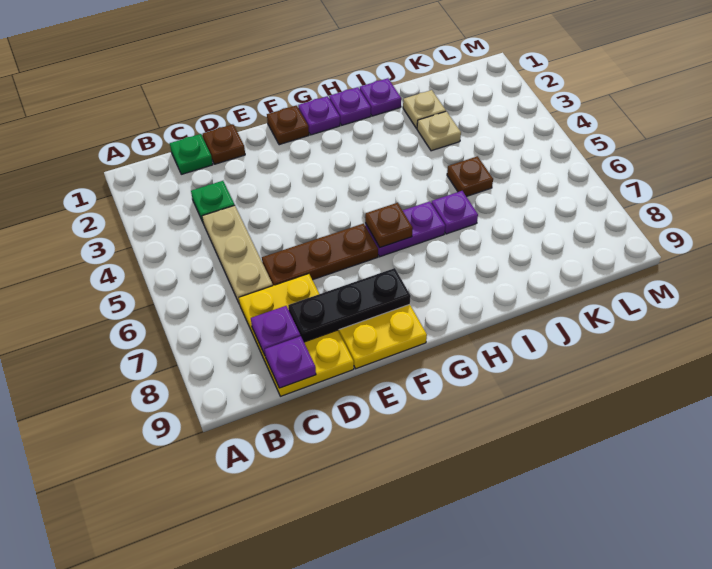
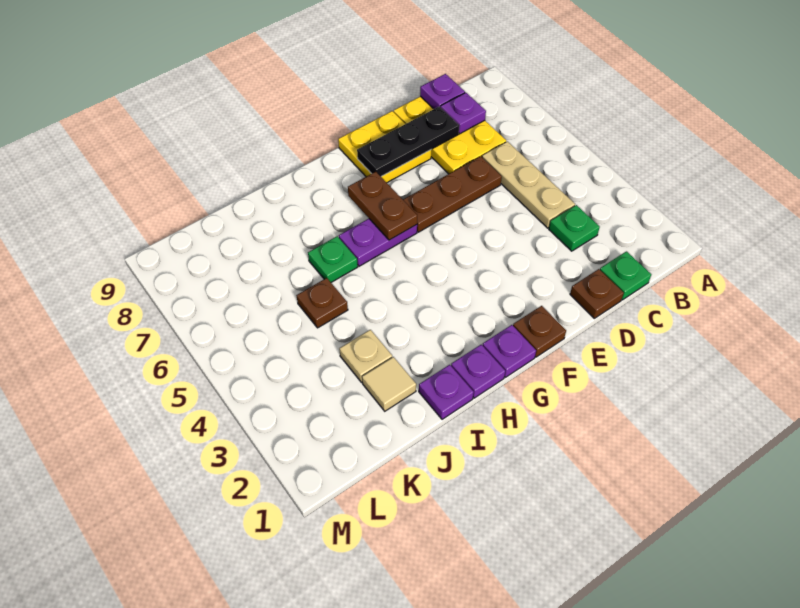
brown plate G6 level 2 -> brown plate G6:G7 level 2
purple plate I6 level 1 -> green plate I6 level 1
tan plate J2 level 1 -> tan tile J2 level 1

